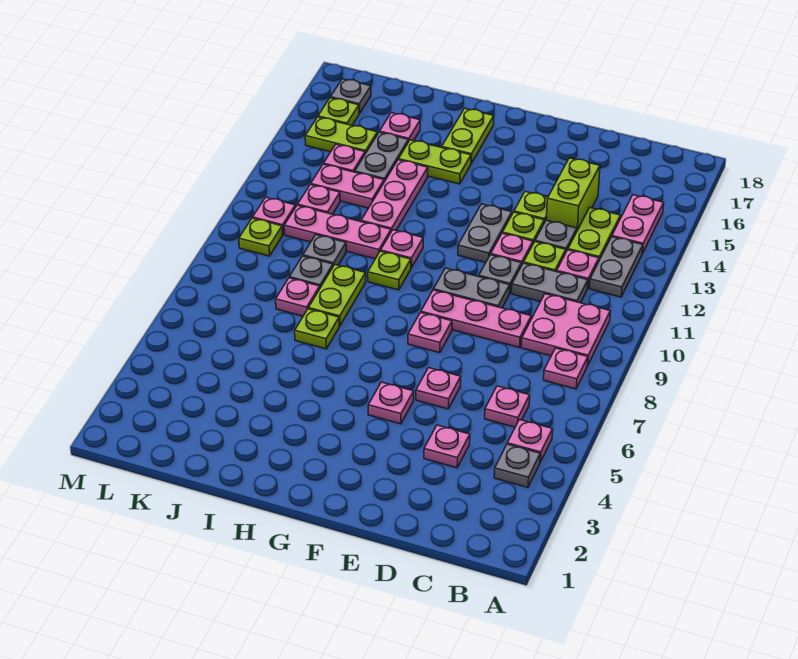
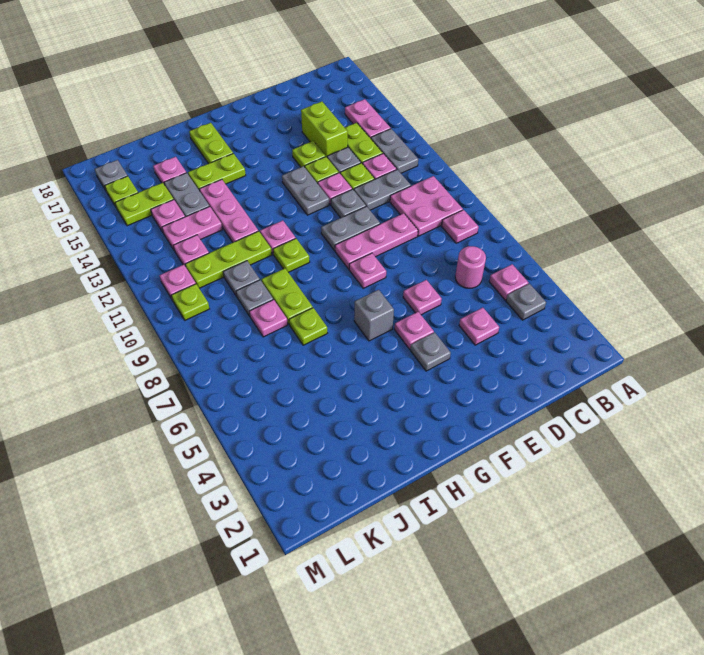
pink plate C6 level 1 -> pink round brick C6 level 1
none -> grey plate F4 level 1
none -> grey brick G6 level 1
pink plate I11:K11 level 1 -> lime plate I11:K11 level 1

